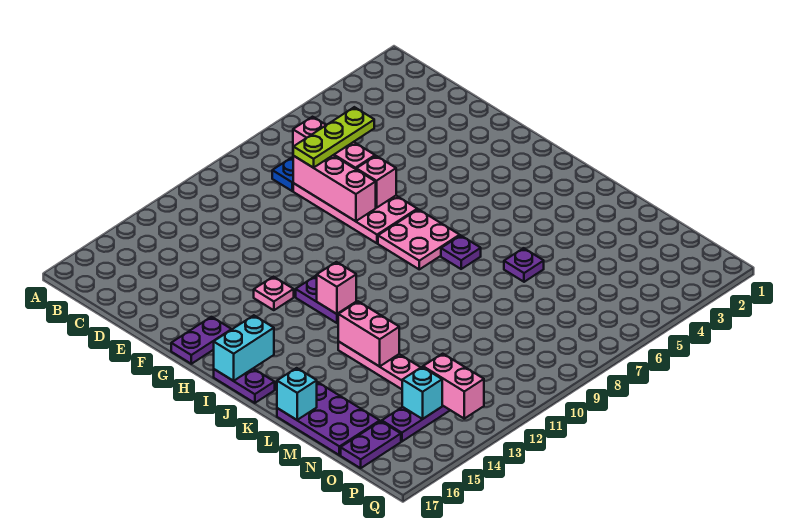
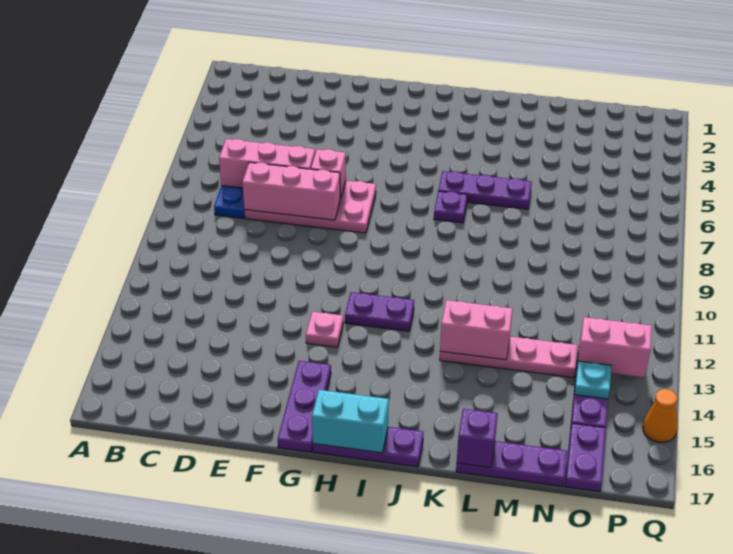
lime plate D6:D8 level 3 -> none
purple plate G16:G17 level 1 -> purple plate G15:G17 level 1
pink plate H7:I8 level 1 -> none
pink brick I12 level 2 -> none
cyan brick I16:I17 level 2 -> cyan brick H17:I17 level 2
purple plate I17:J17 level 1 -> purple plate H17:J17 level 1
purple plate L6 level 1 -> purple plate J6:L6 level 1
purple plate L16:N17 level 1 -> purple plate L17:N17 level 1
cyan brick L17 level 2 -> purple brick L17 level 2
cyan brick O14 level 2 -> cyan plate O14 level 2
none -> orange cone Q15 level 1

